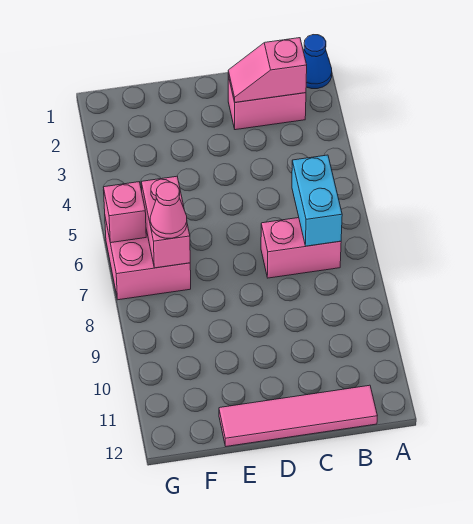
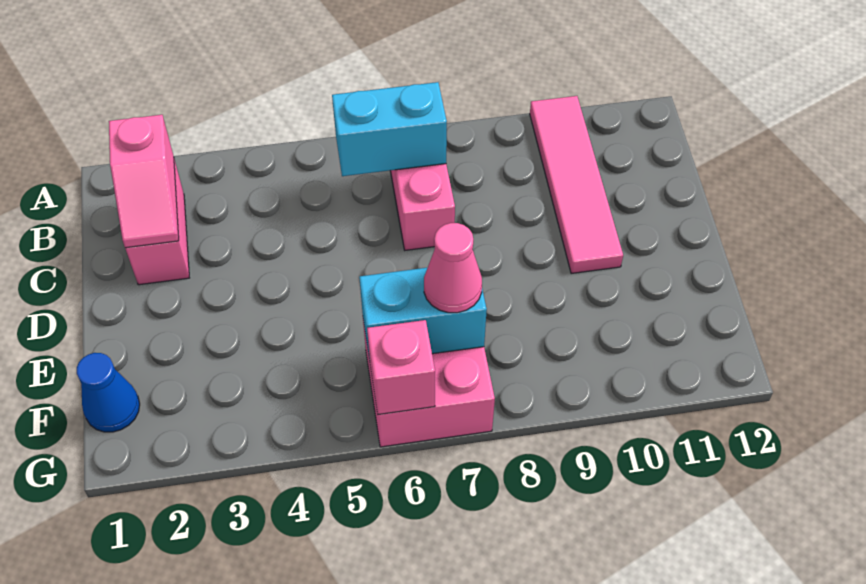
blue cone A1 level 1 -> blue cone F1 level 1
pink tile B12:E12 level 1 -> pink tile A10:D10 level 1
pink brick F6:F7 level 2 -> cyan brick F6:F7 level 2

